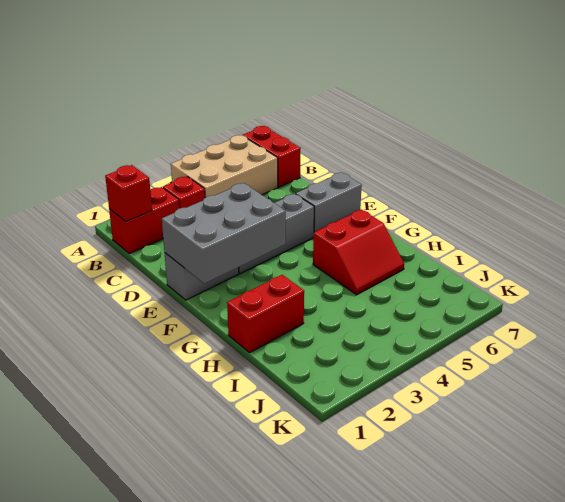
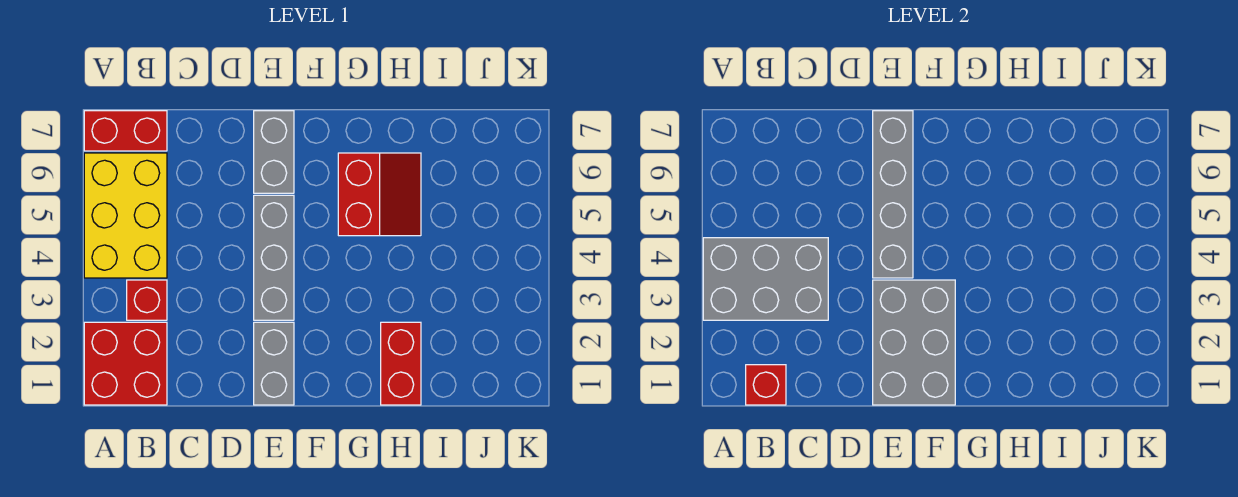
none -> grey brick A3:C4 level 2
tan brick A4:B6 level 1 -> yellow brick A4:B6 level 1
red brick B1:B2 level 1 -> red brick A1:B2 level 1
none -> grey brick E4:E7 level 2

